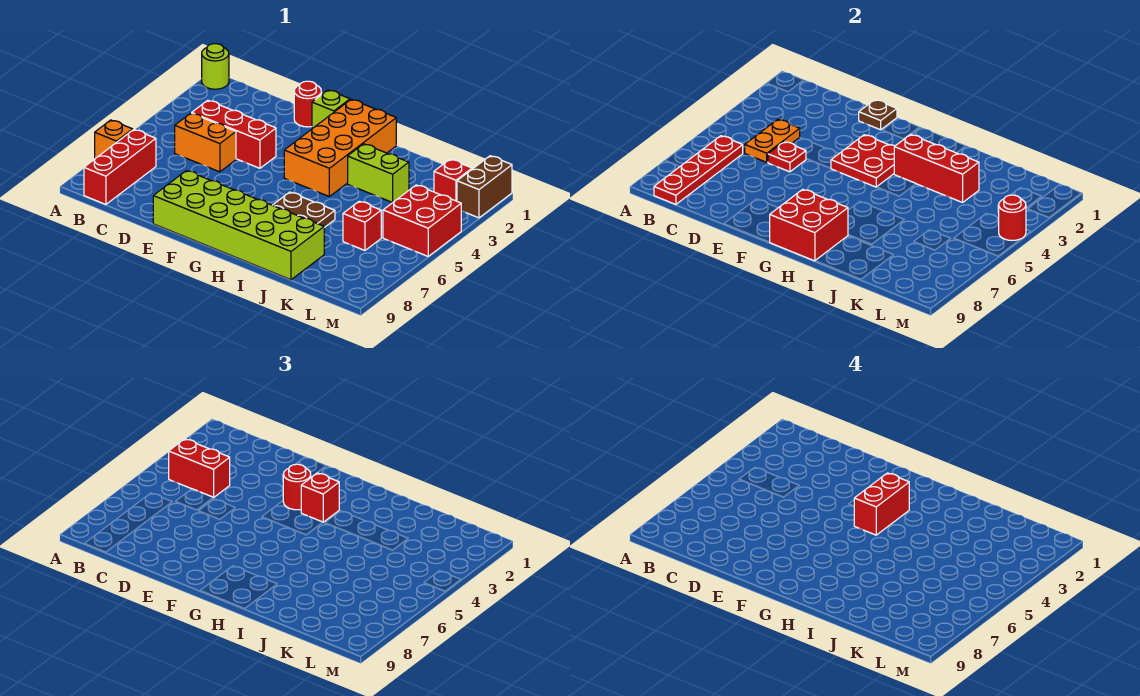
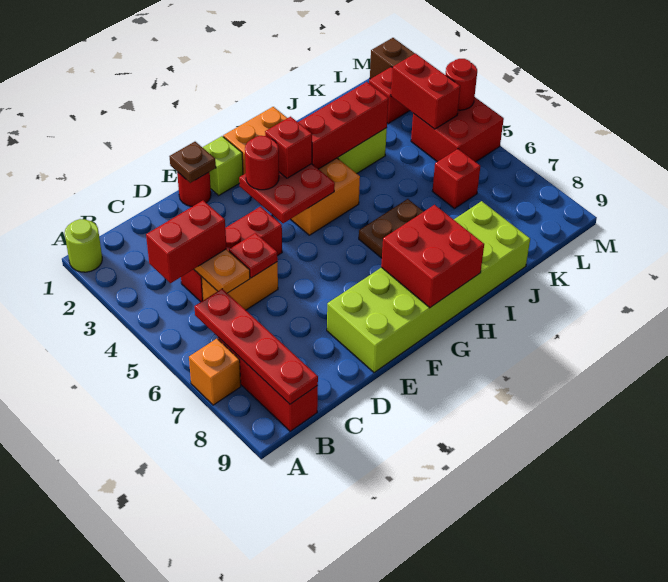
red brick G3:G4 level 4 -> red brick L3:L4 level 2

